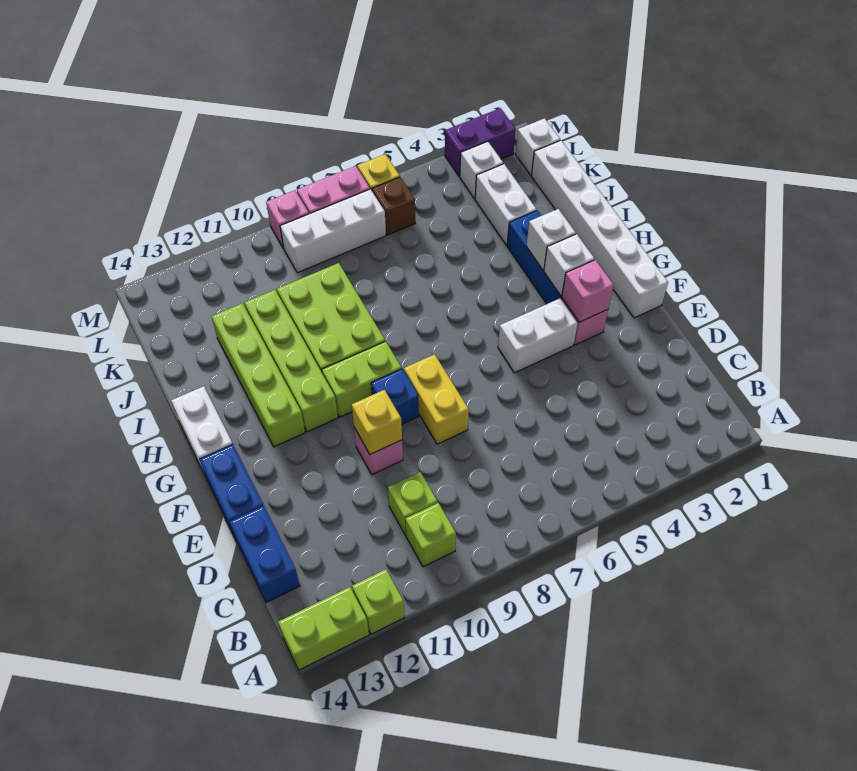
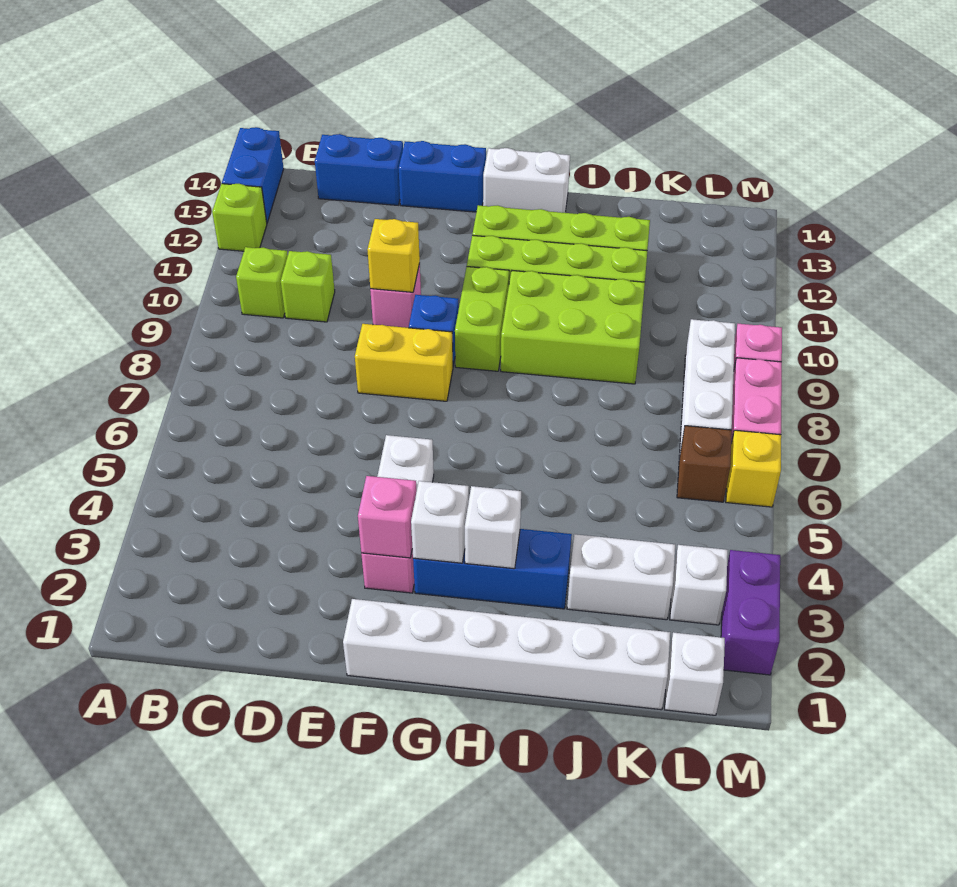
lime brick A13:A14 level 1 -> blue brick A13:A14 level 1

